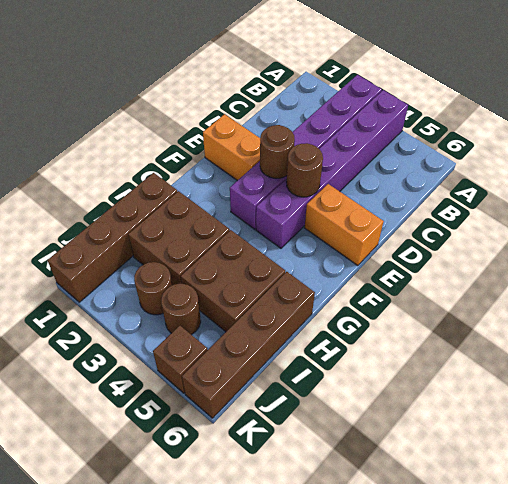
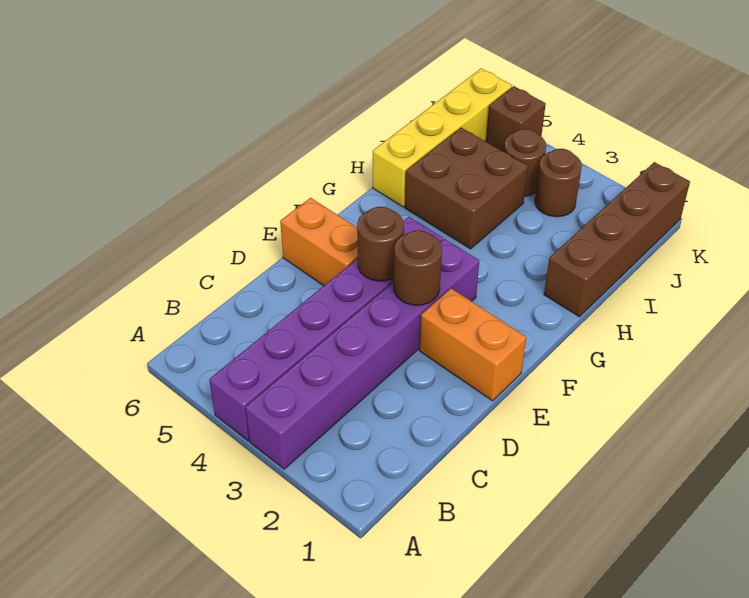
brown brick H2:I3 level 1 -> none
brown brick H6:K6 level 1 -> yellow brick H6:K6 level 1

